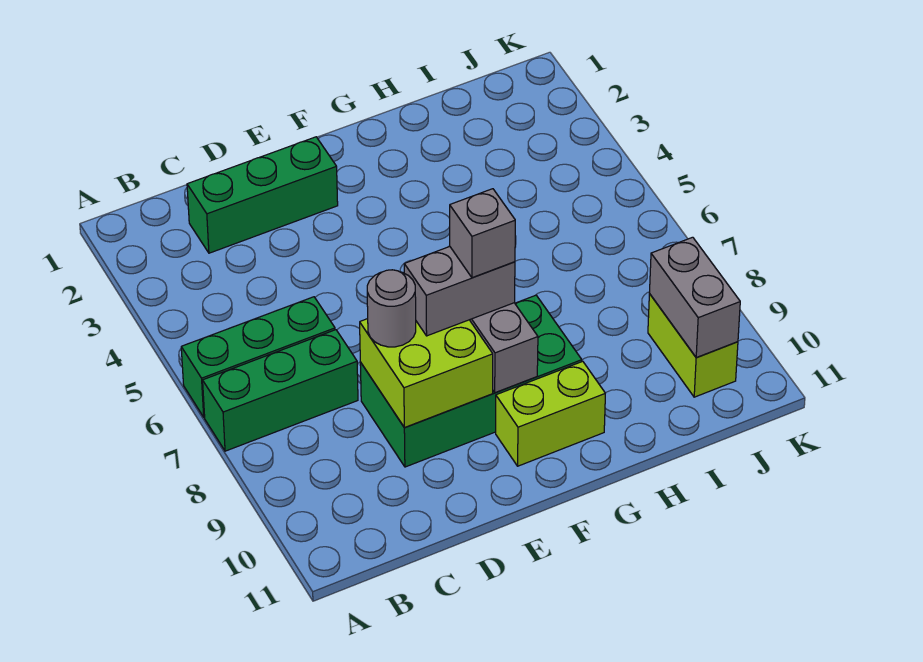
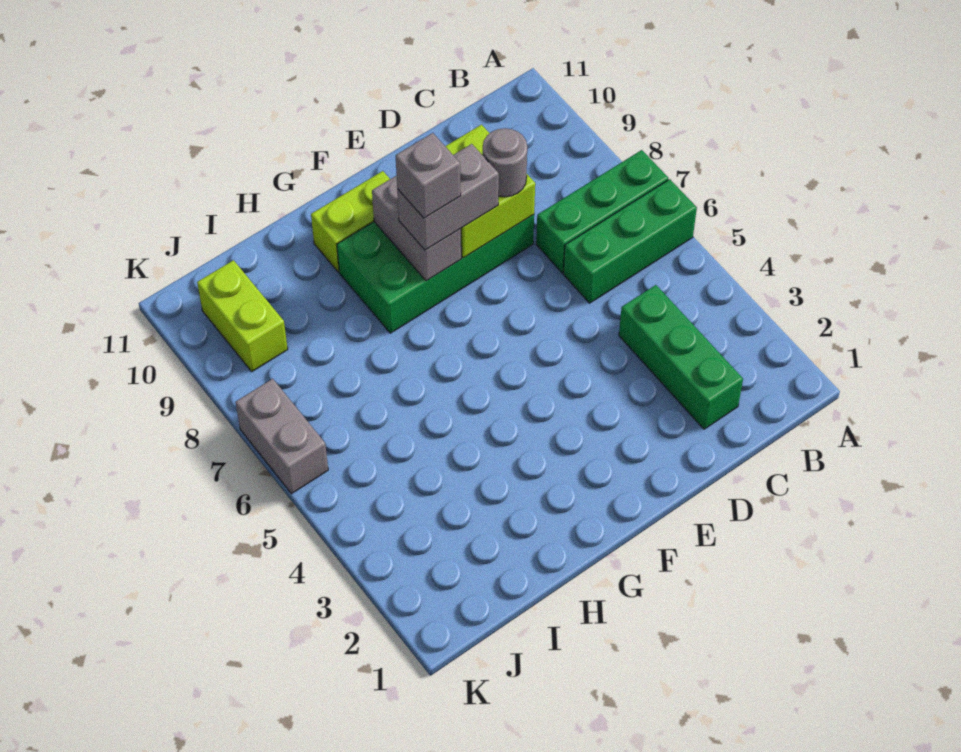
green brick C2:E2 level 1 -> green brick C2:C4 level 1
grey brick J9:J10 level 2 -> grey brick K6:K7 level 1

